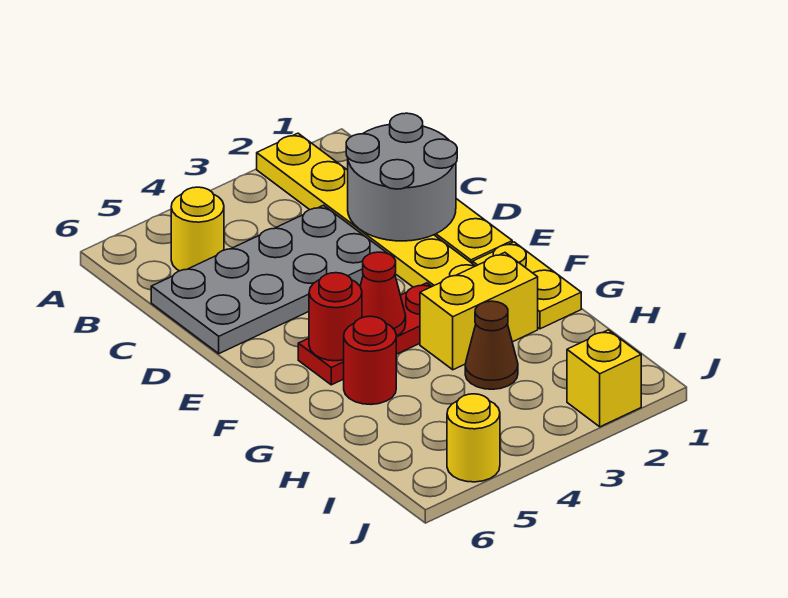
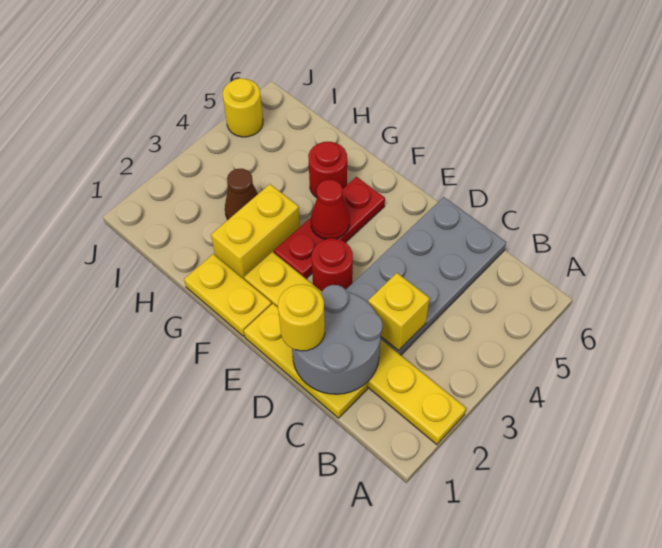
yellow round brick B5 level 1 -> yellow round brick D1 level 3
red round brick F5 level 2 -> red round brick E3 level 1
yellow brick J2 level 1 -> yellow brick C3 level 2

